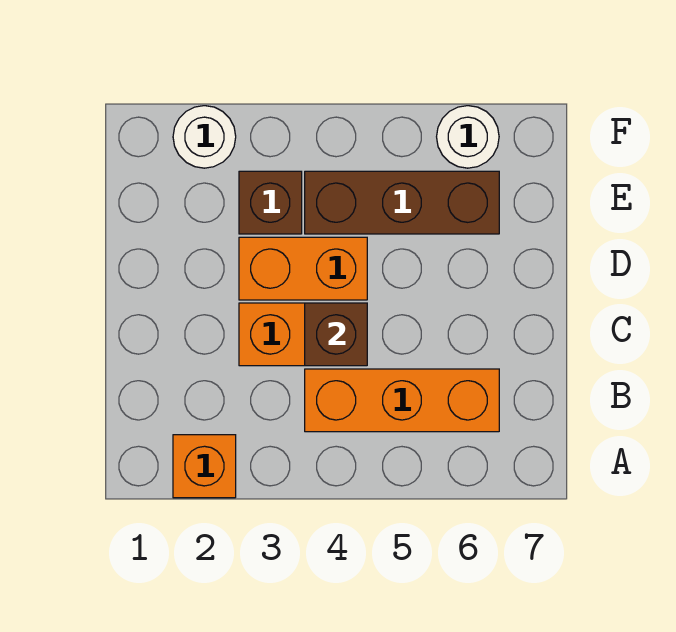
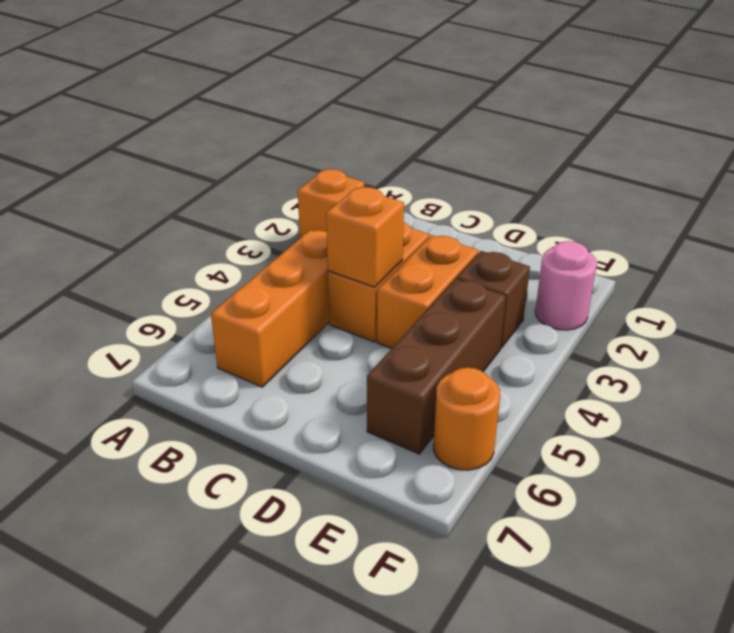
brown brick C4 level 2 -> orange brick C4 level 2
white round brick F2 level 1 -> pink round brick F2 level 1
white round brick F6 level 1 -> orange round brick F6 level 1

